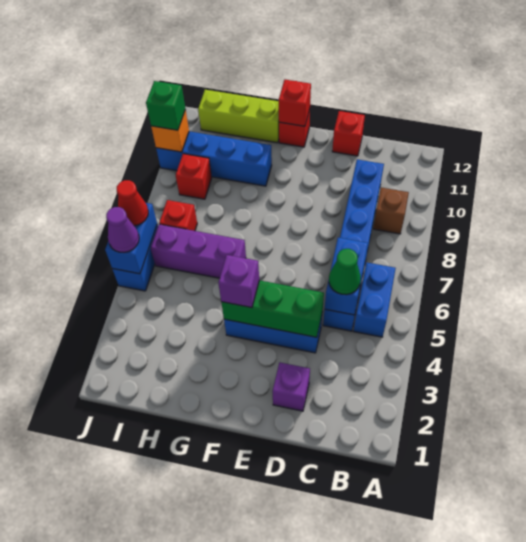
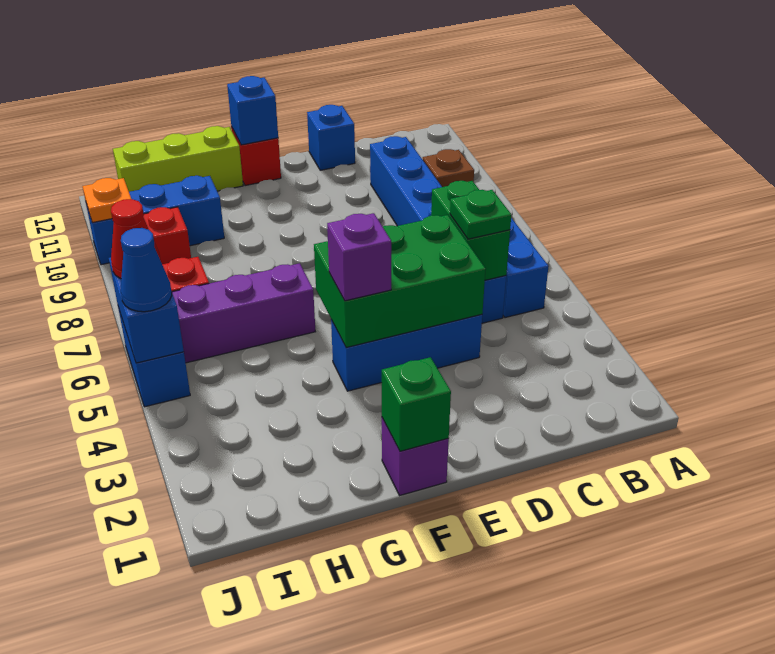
blue brick C5:C6 level 2 -> green brick C5:C6 level 2
green cone C5 level 3 -> green plate C5 level 3
purple brick D2 level 1 -> purple brick F1 level 1
green brick D4:F4 level 2 -> green brick D4:F5 level 2
red brick D12 level 1 -> blue brick D12 level 1
red brick F12 level 2 -> blue brick F12 level 2
blue brick G10:J10 level 1 -> blue brick H10:J10 level 1
purple cone J5 level 3 -> blue cone J5 level 3
orange brick J10 level 2 -> orange plate J10 level 2
green brick J10 level 3 -> green brick F1 level 2

